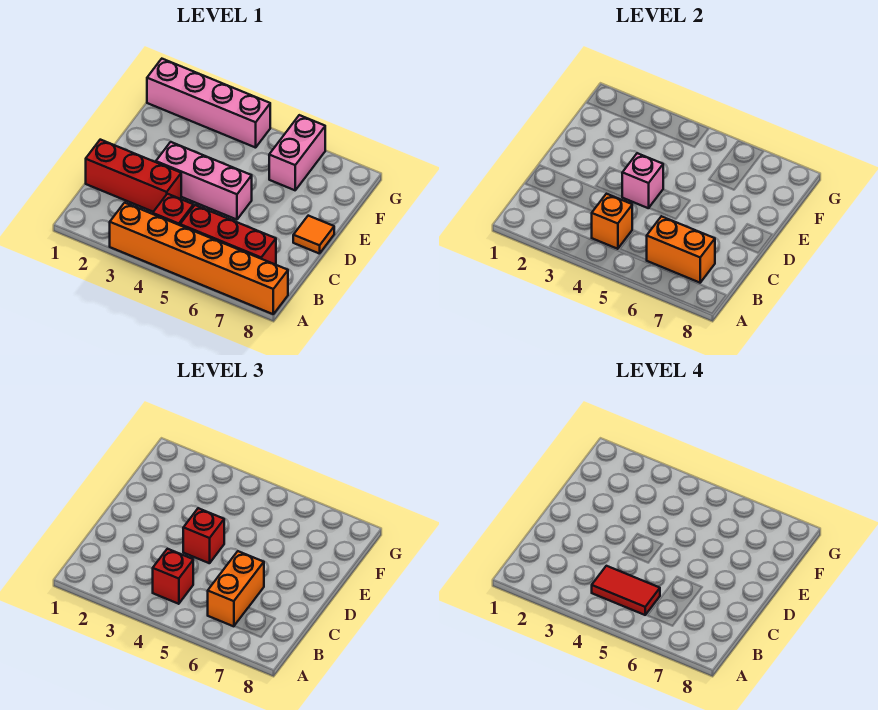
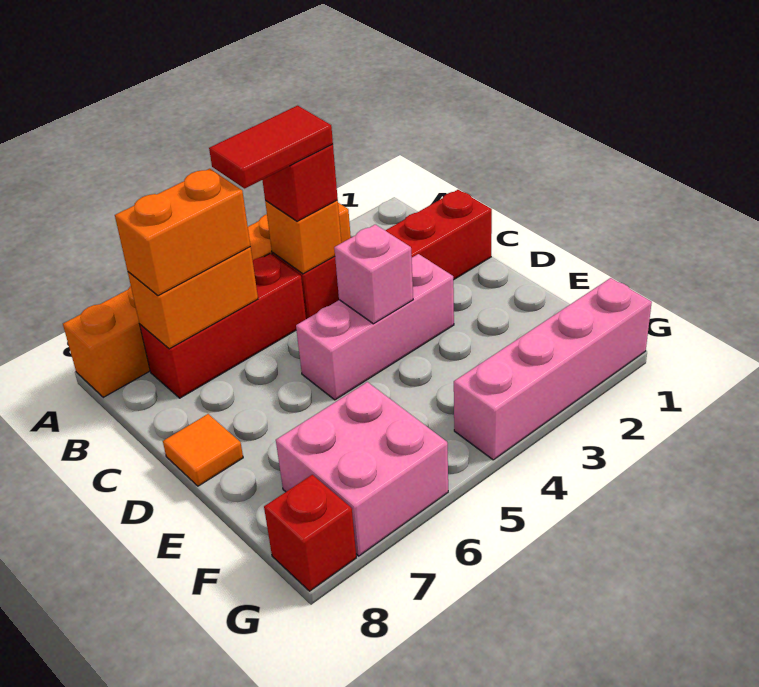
orange brick B6:C6 level 3 -> orange brick B6:B7 level 3
red brick D4 level 3 -> red brick G8 level 1
pink brick F6:G6 level 1 -> pink brick F6:G7 level 1

